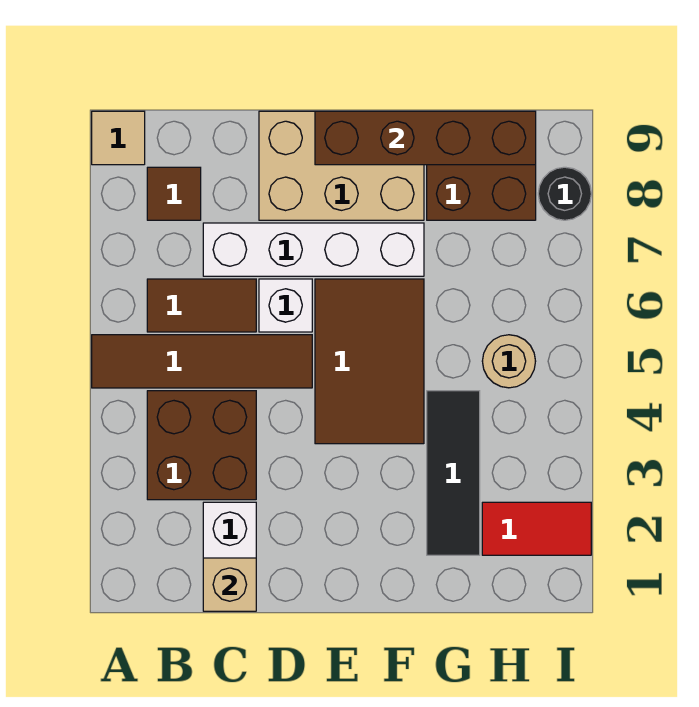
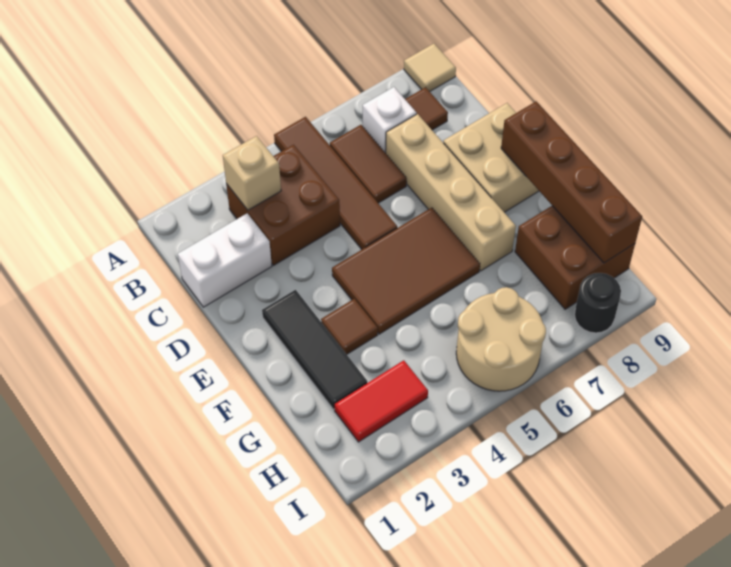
tan brick C1 level 2 -> tan brick B3 level 2
white brick C7:F7 level 1 -> tan brick C7:F7 level 1
white brick D6 level 1 -> white brick B7 level 1
tan brick D8:F9 level 1 -> tan brick D8:E9 level 1
none -> brown tile F3 level 1
black tile G2:G4 level 1 -> black tile E2:G2 level 1
red tile H2:I2 level 1 -> red tile H2:H3 level 1
tan round brick H5 level 1 -> tan round brick H5:I6 level 1

